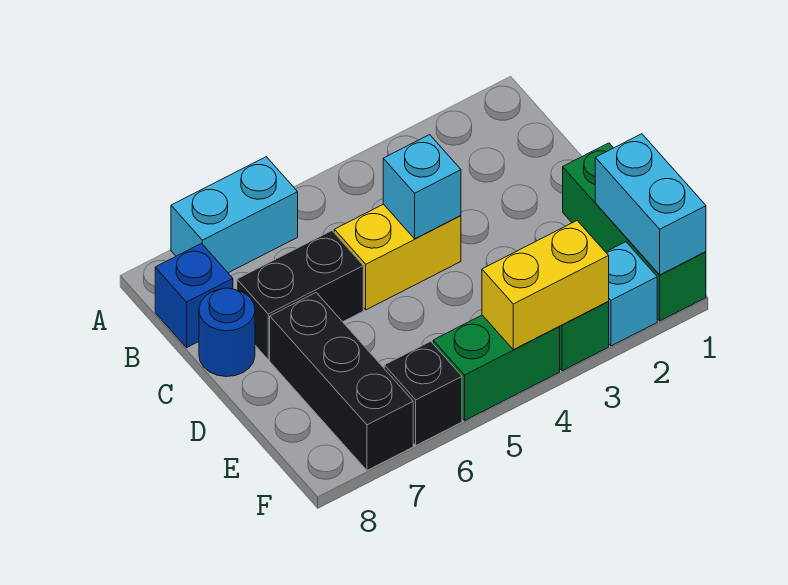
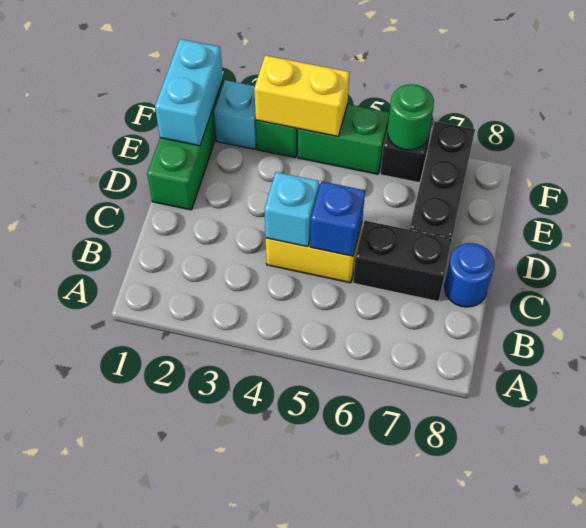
cyan brick A6:A7 level 1 -> none
blue brick B8 level 1 -> blue brick C5 level 2
none -> green round brick F6 level 2

